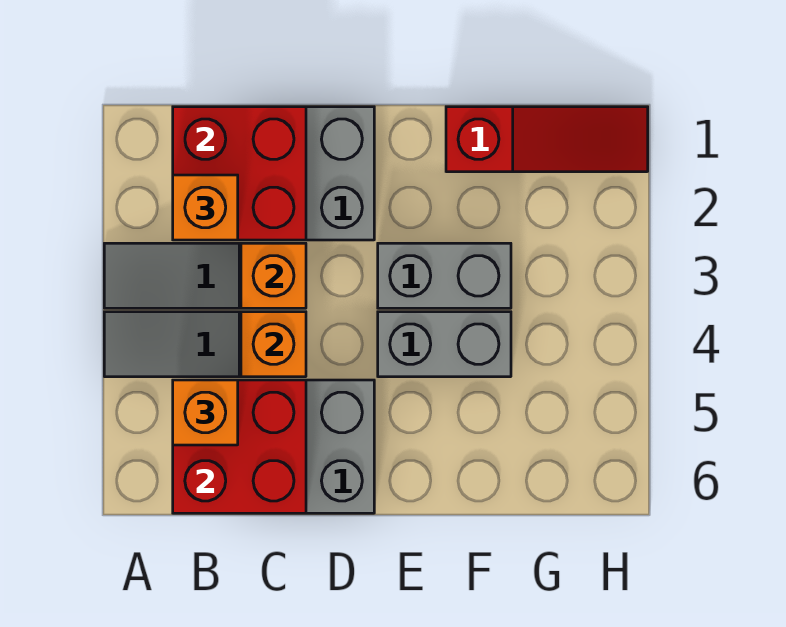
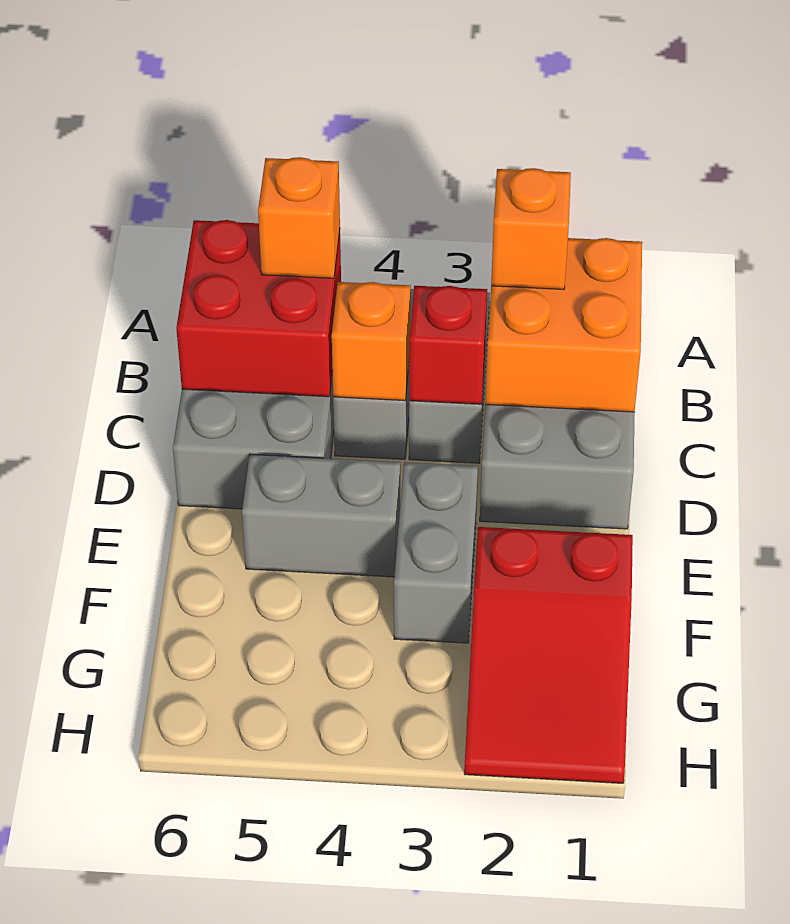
red brick B1:C2 level 2 -> orange brick B1:C2 level 2
orange brick C3 level 2 -> red brick C3 level 2
grey brick E4:F4 level 1 -> grey brick E4:E5 level 1
red slope F1:H1 level 1 top F -> red slope F1:H2 level 1 top F

